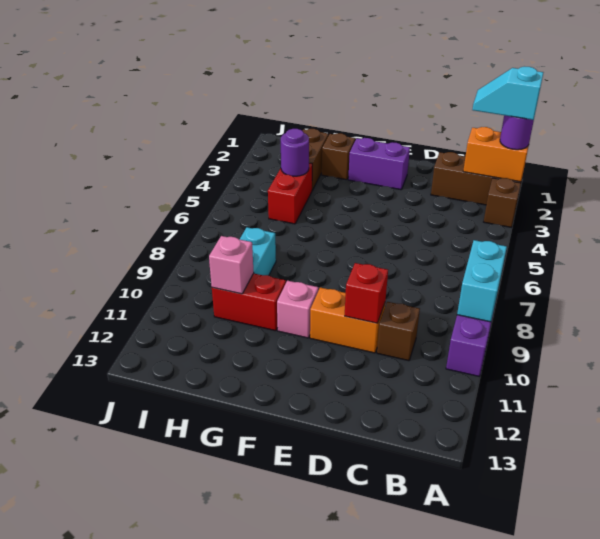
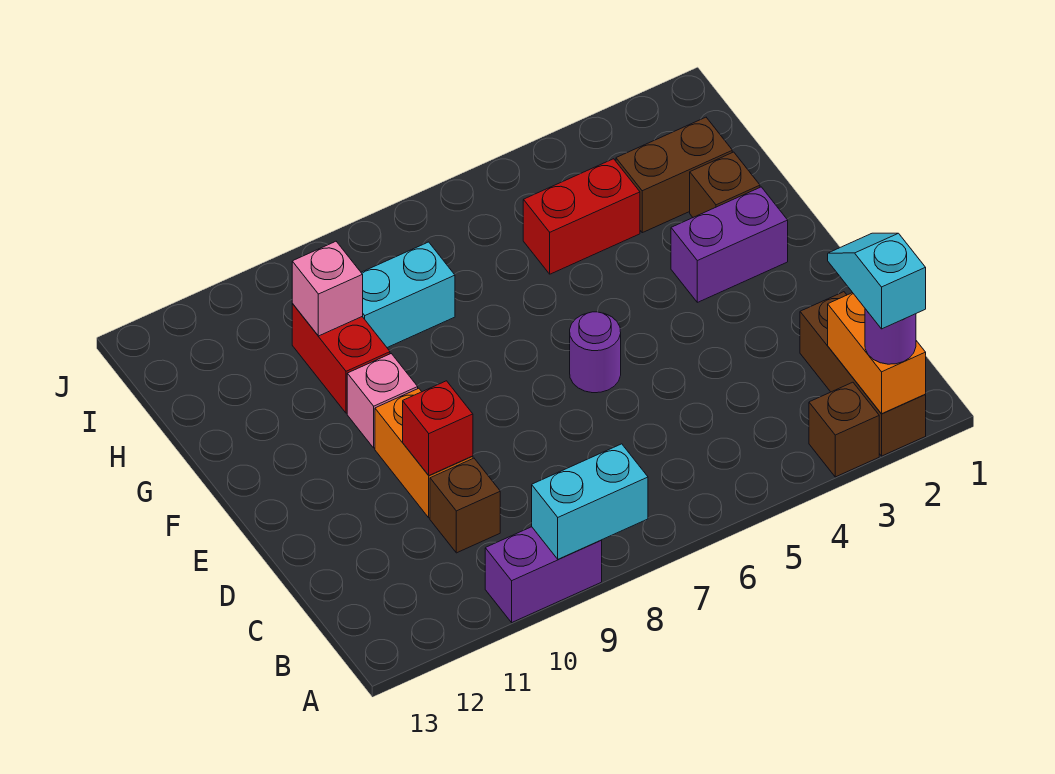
purple brick E2:F2 level 1 -> purple brick F2:F3 level 1
purple round brick H4 level 2 -> purple round brick E6 level 1

